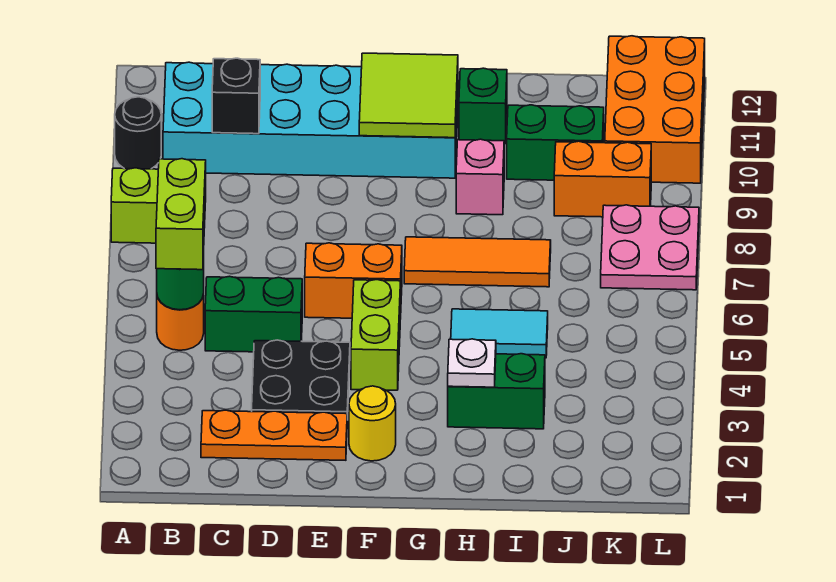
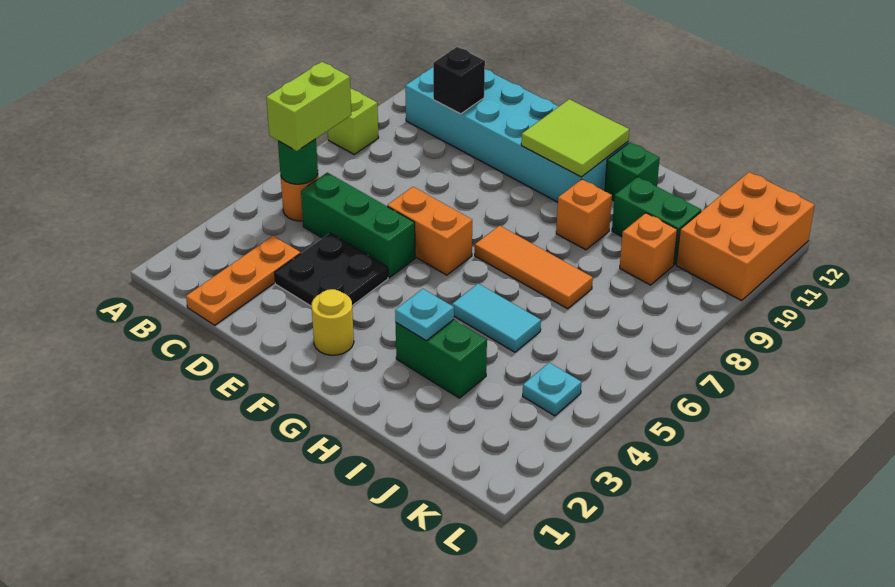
black round brick A10 level 1 -> none
orange plate C2:E2 level 1 -> orange plate C1:C3 level 1
green brick C5:D5 level 1 -> green brick C5:E5 level 1
lime brick F4:F5 level 1 -> none
white plate H3 level 2 -> cyan plate H3 level 2
pink brick H9 level 1 -> orange brick H9 level 1
orange brick J9:K9 level 1 -> orange brick J9 level 1
none -> cyan plate K4 level 1
pink plate K7:L8 level 1 -> none

